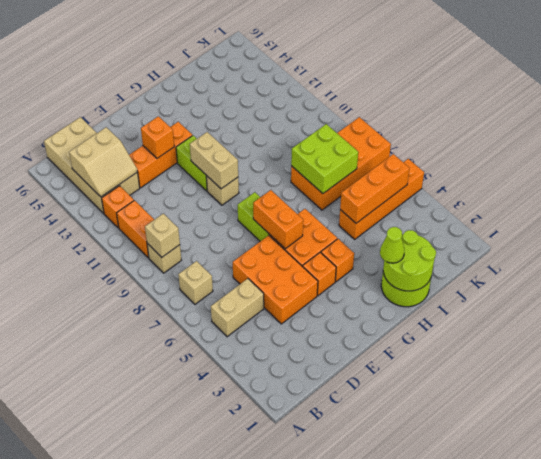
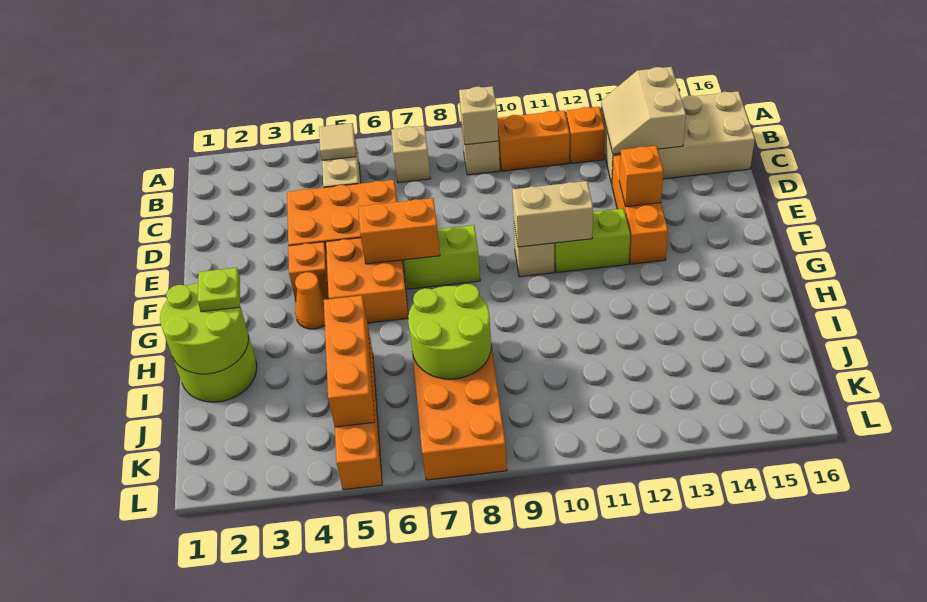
none -> tan tile B5 level 2
orange brick G4 level 1 -> orange cone G4 level 1
lime cone H2 level 3 -> lime plate H2 level 3
lime brick I7:J8 level 2 -> lime round brick I7:J8 level 2

